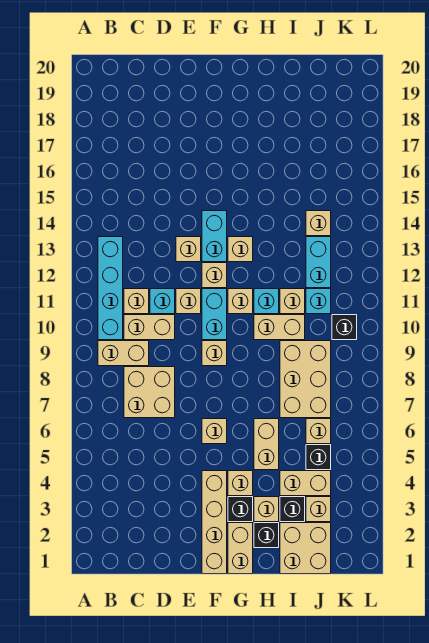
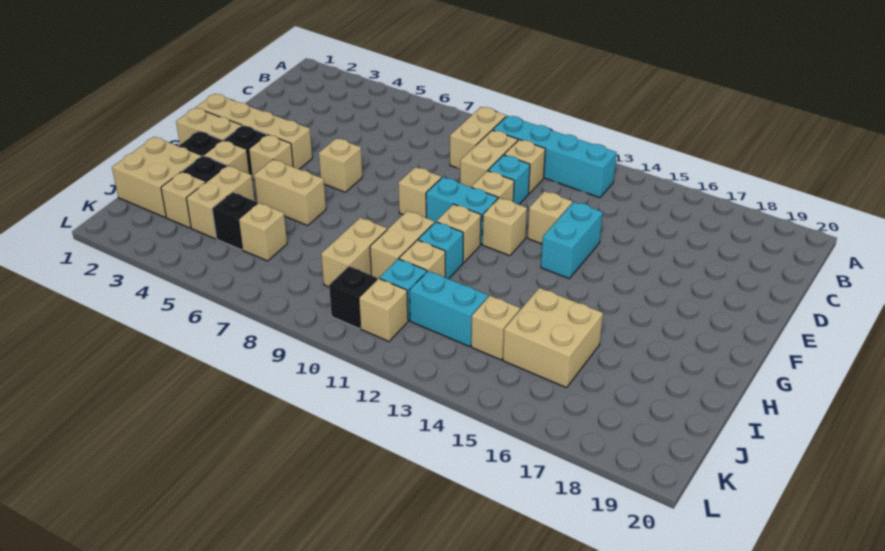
tan brick C7:D8 level 1 -> tan brick I15:J16 level 1
cyan brick F13:F14 level 1 -> cyan brick E14:F14 level 1
tan brick G13 level 1 -> tan brick K11 level 1
tan brick I7:J9 level 1 -> tan brick I9:J9 level 1

